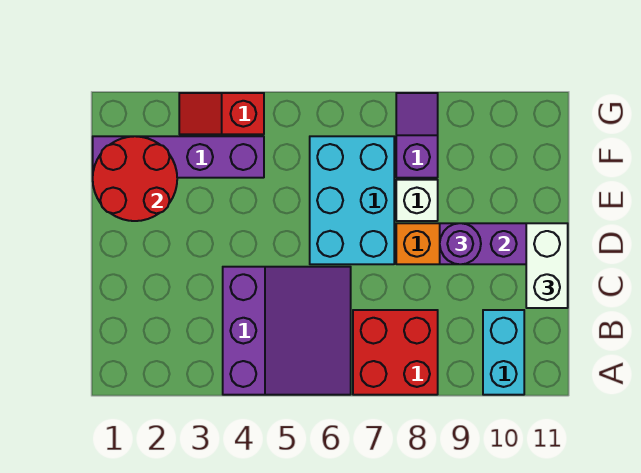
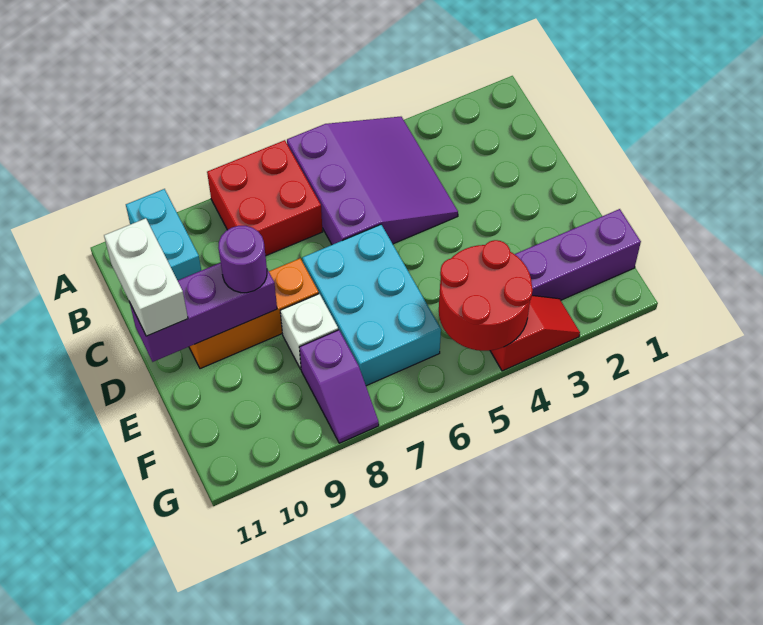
purple slope A4:C6 level 1 top 4 -> purple slope A4:C6 level 1 top 6
red round brick E1:F2 level 2 -> red round brick F4:G5 level 2

